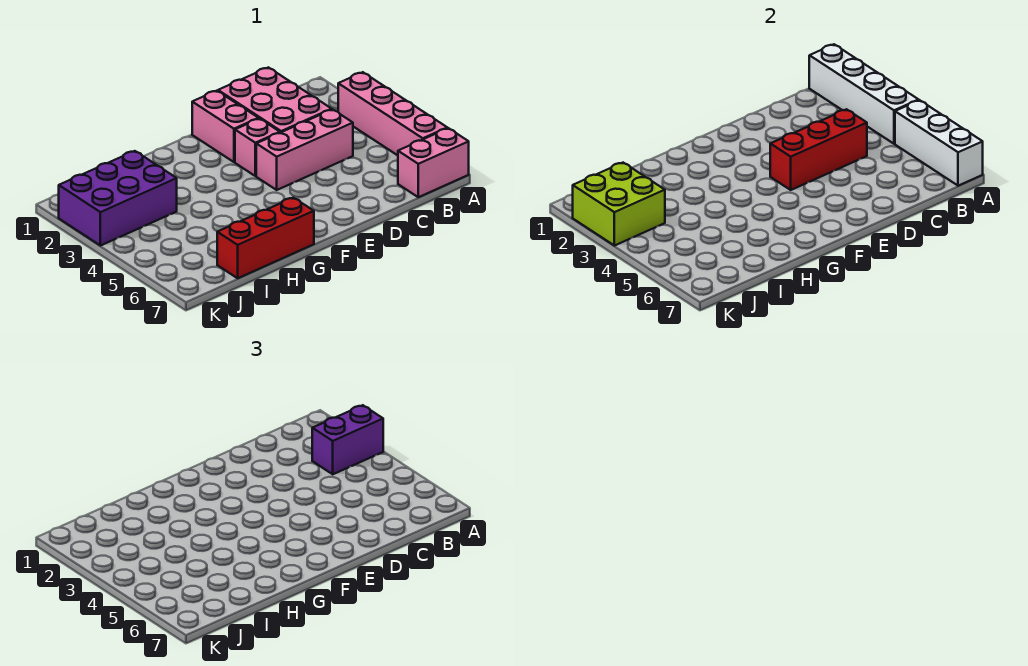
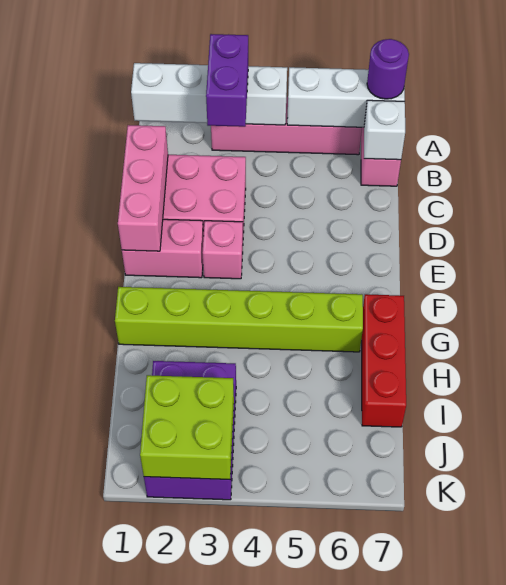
none -> purple round brick A7 level 3
none -> white brick B7 level 2
pink brick C4:E4 level 1 -> pink brick C1:E1 level 2
red brick C4:E4 level 2 -> none
none -> lime brick G1:G6 level 1

